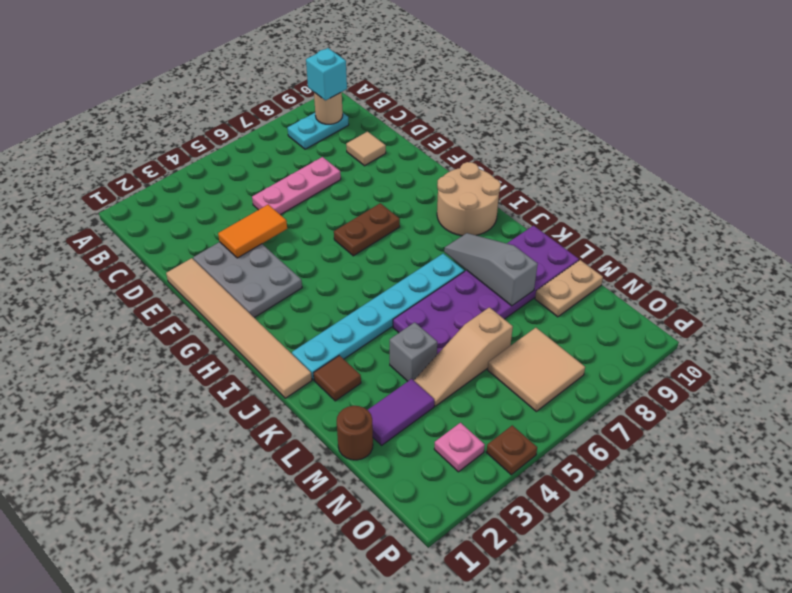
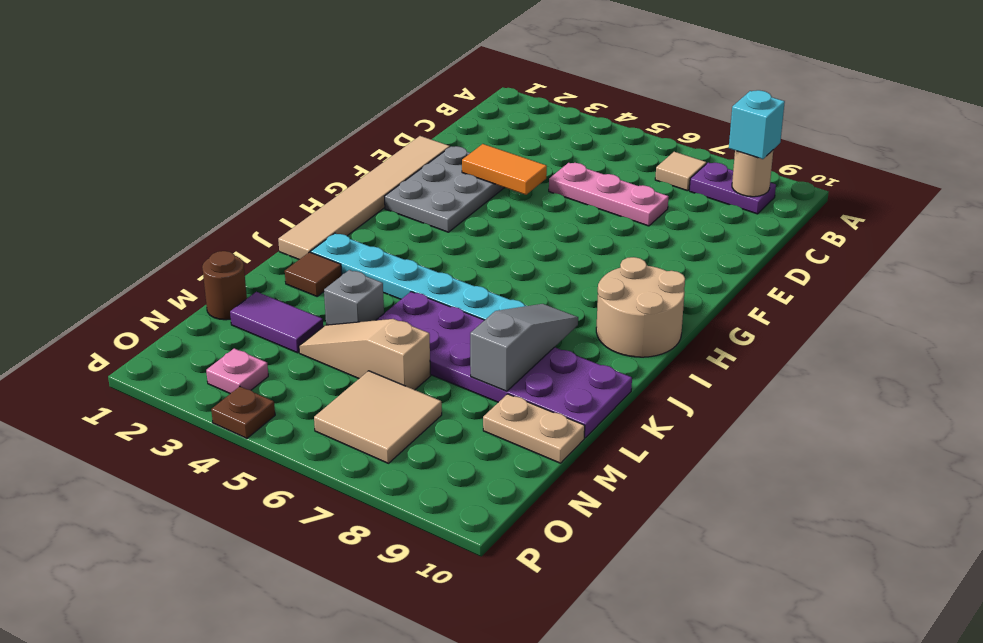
cyan plate B8:B9 level 1 -> purple plate B8:B9 level 1
tan tile D9 level 1 -> tan tile B7 level 1
brown plate G6:G7 level 1 -> none

